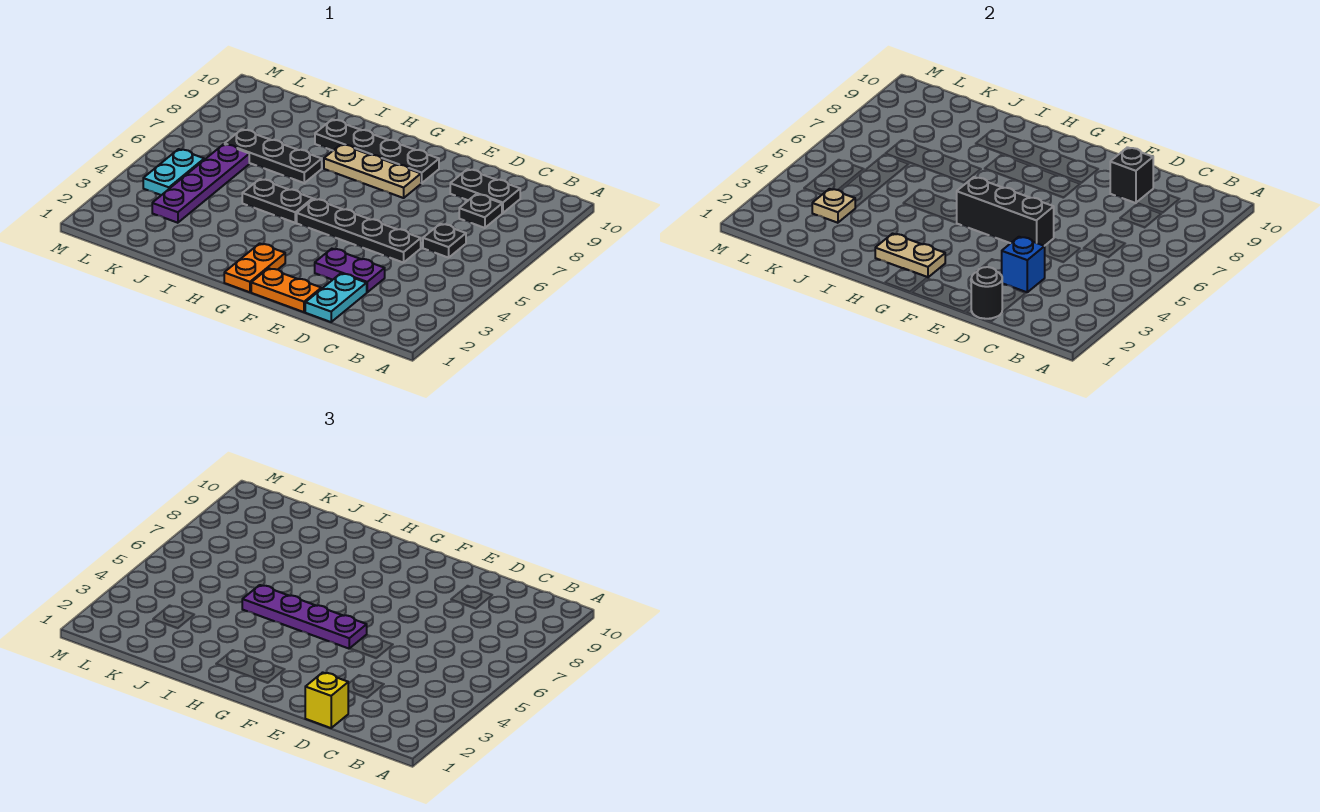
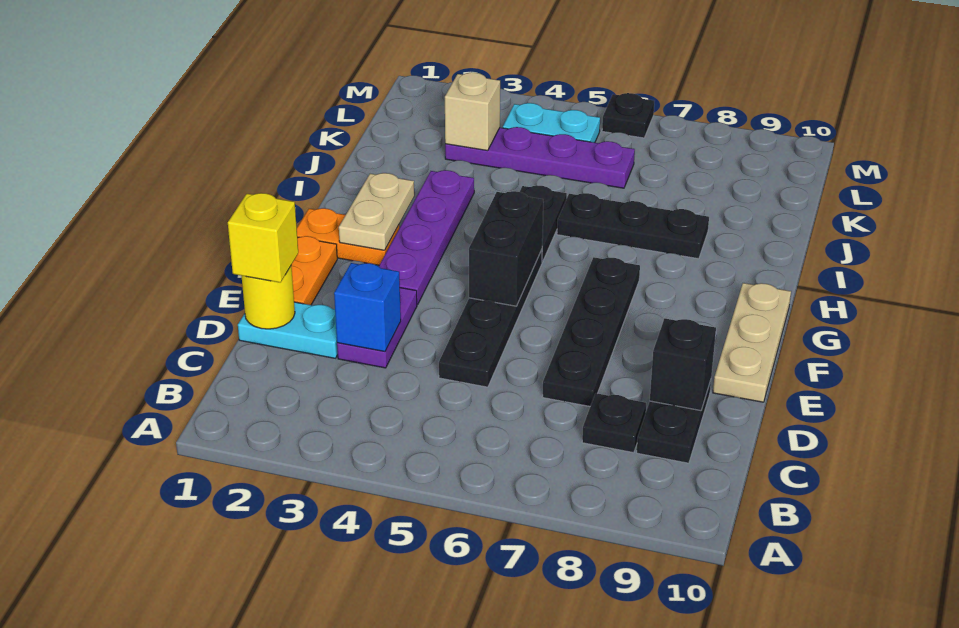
black plate C6 level 1 -> black plate M6 level 1
black round brick D1 level 2 -> yellow round brick D1 level 2
black brick E5:G5 level 2 -> black brick F5:G5 level 2
purple plate F5:I5 level 3 -> purple plate F3:I3 level 1
tan plate F8:H8 level 1 -> tan plate E10:G10 level 1
black plate F9:I9 level 1 -> black plate D7:G7 level 1
black plate I7:K7 level 1 -> black plate I6:I8 level 1
tan plate K3 level 2 -> tan brick K3 level 2

